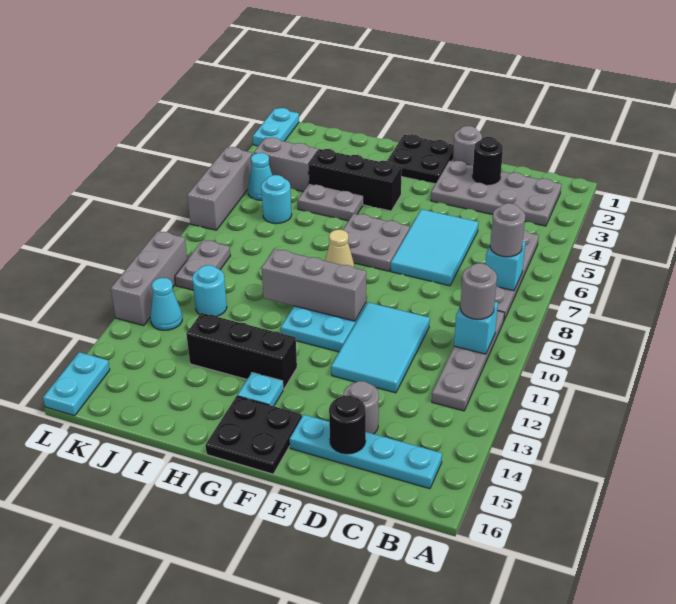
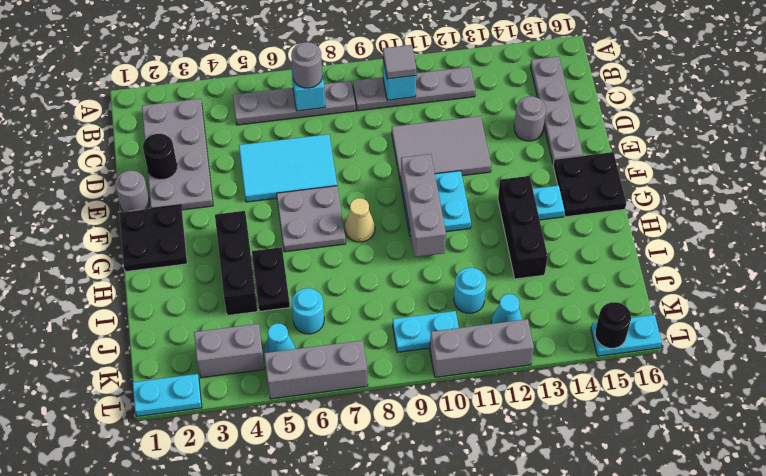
grey round brick B10 level 3 -> grey tile B10 level 3
cyan plate B15:E15 level 1 -> grey plate B15:E15 level 1
cyan tile D10:E12 level 1 -> grey tile D10:E12 level 1
black round brick D15 level 2 -> black round brick L15 level 2
grey plate H5:I5 level 1 -> black plate H5:I5 level 1
grey brick J4:K4 level 1 -> grey brick K3:K4 level 1
grey plate K9:K10 level 1 -> cyan plate K9:K10 level 1

